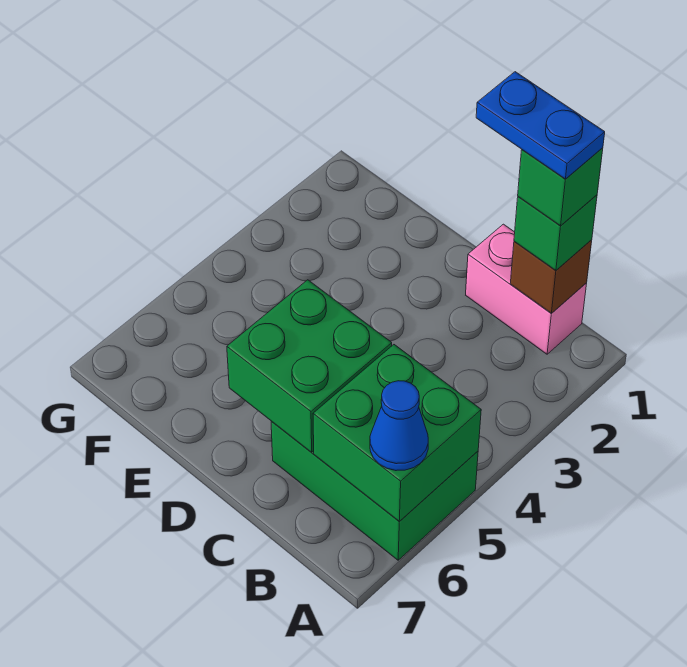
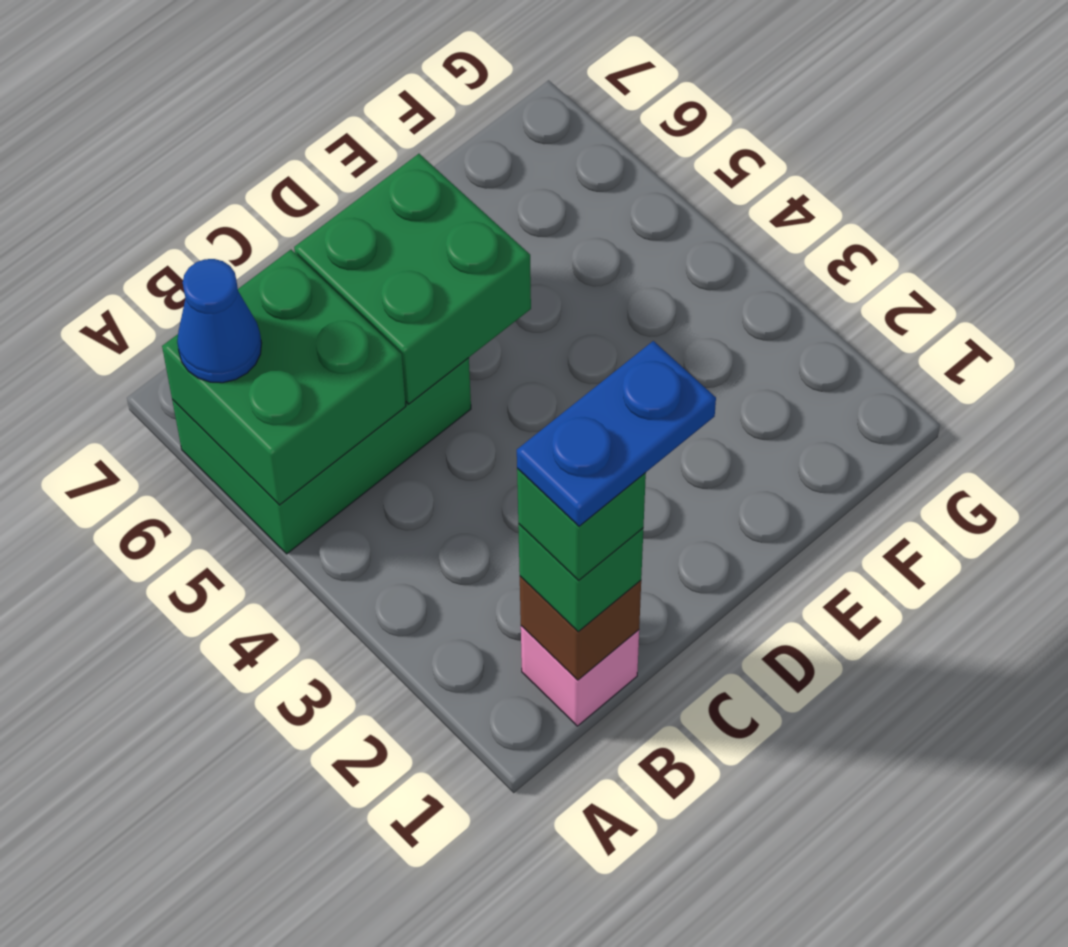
pink brick B1:C1 level 1 -> pink brick B1 level 1

